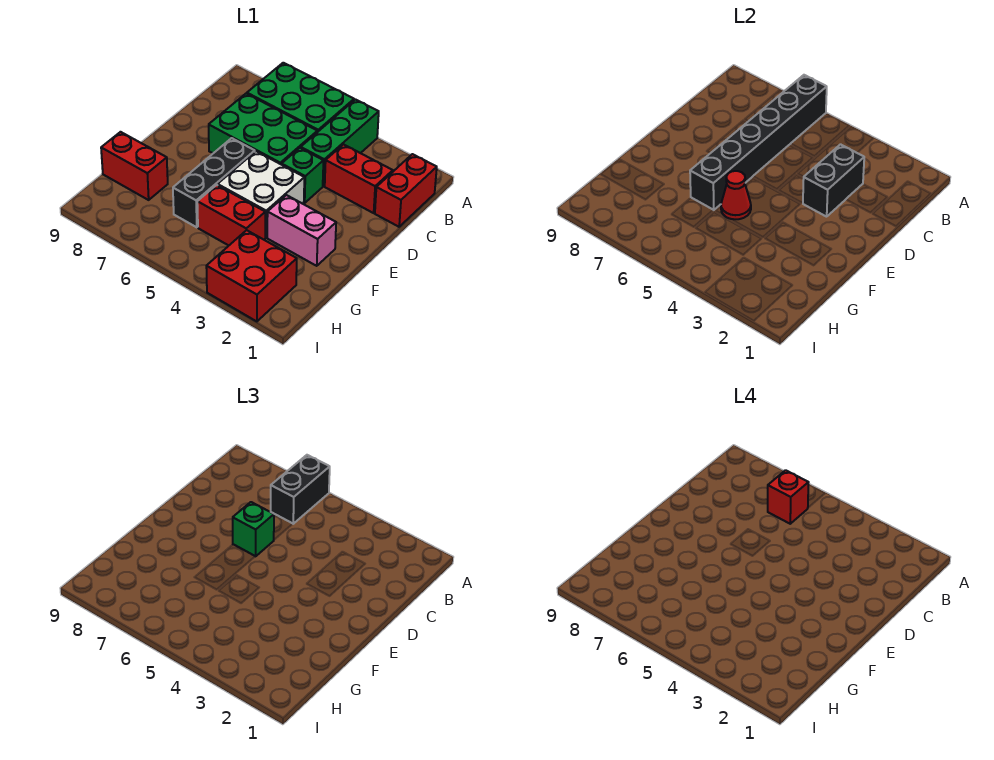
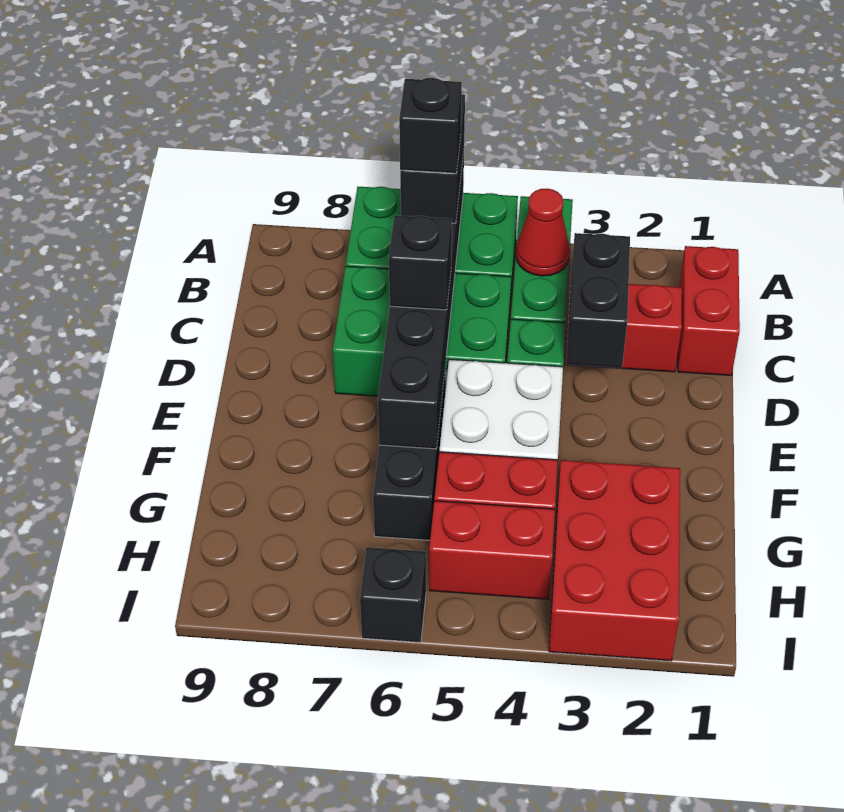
red brick B6 level 4 -> black brick B6 level 4
green brick D6 level 3 -> black brick D6 level 3
pink brick F2:F3 level 1 -> none
red cone F5 level 2 -> red cone B4 level 2
red brick G8:G9 level 1 -> red brick H4:H5 level 1
red brick H2:I3 level 1 -> red brick G2:I3 level 1
none -> black brick I6 level 1

